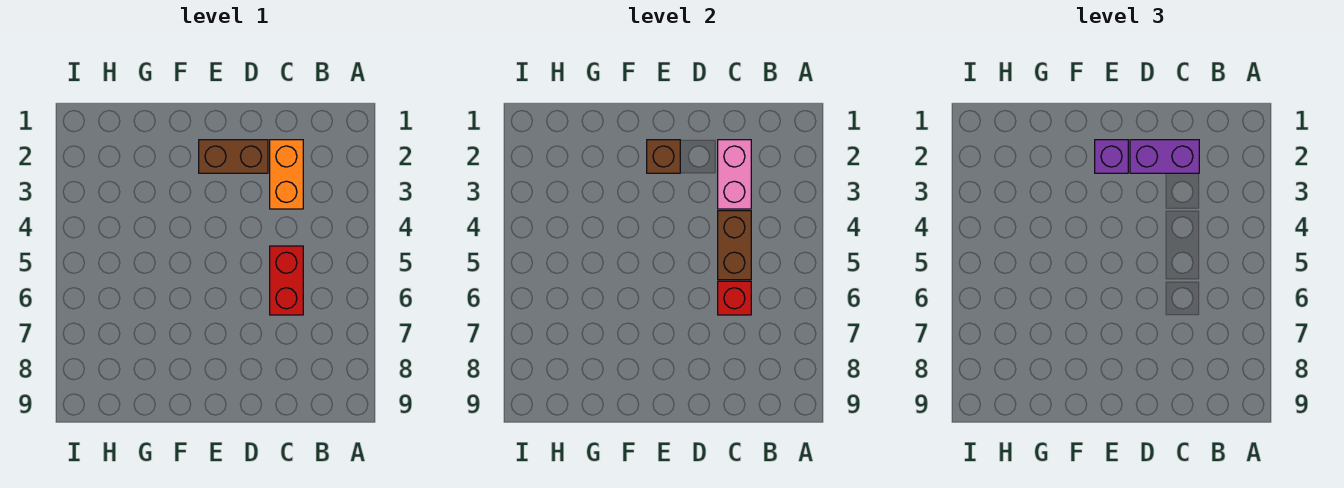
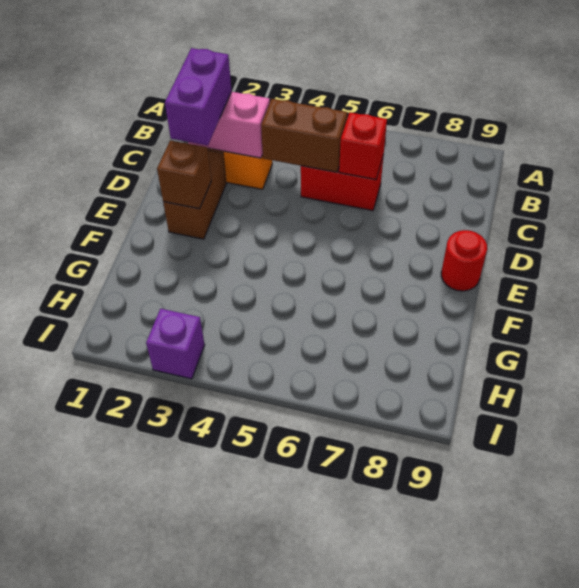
purple brick E2 level 3 -> purple brick I3 level 1
none -> red round brick E9 level 1

